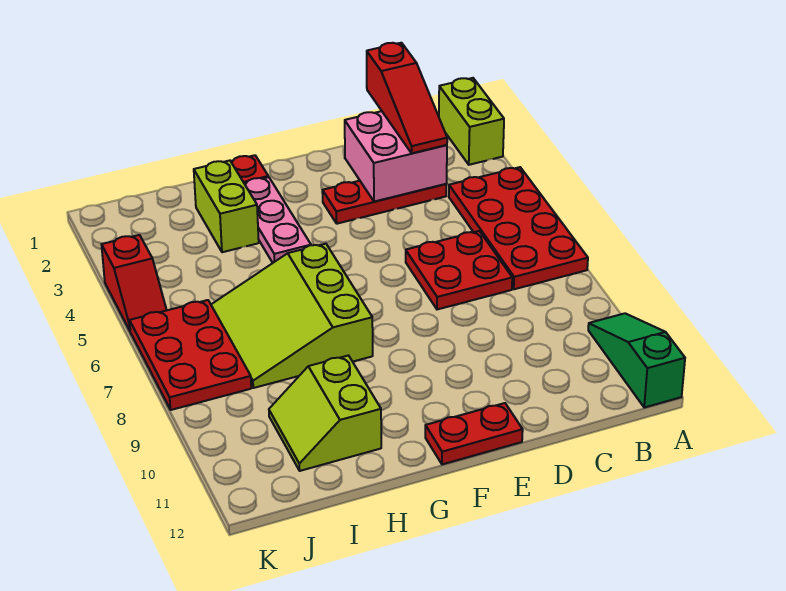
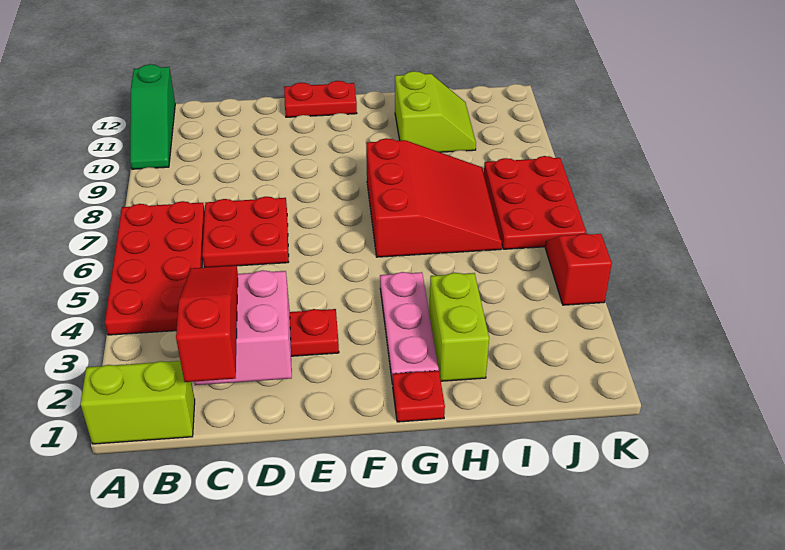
lime brick A1:A2 level 1 -> lime brick A1:B1 level 1
lime slope G6:I8 level 1 top G -> red slope G6:I8 level 1 top G

